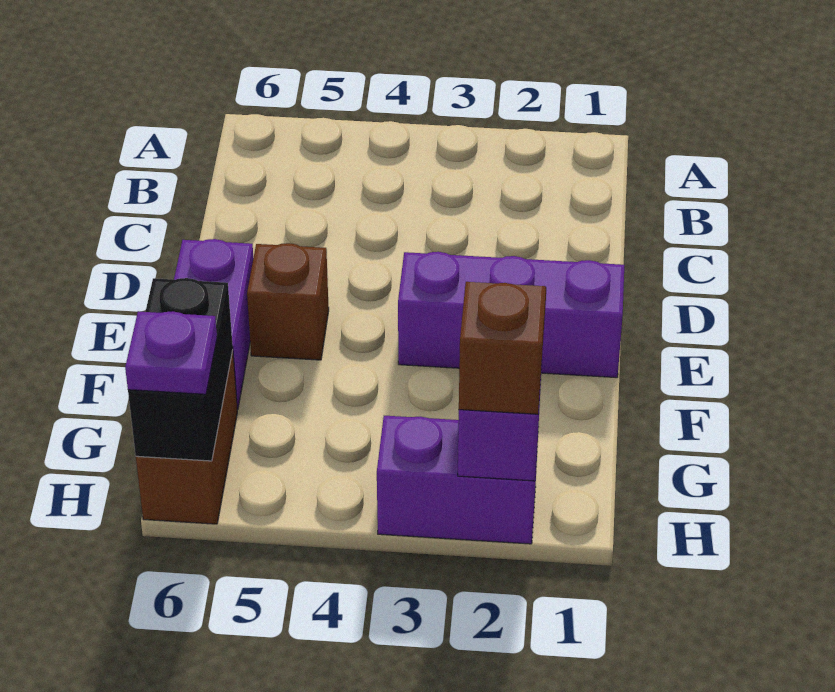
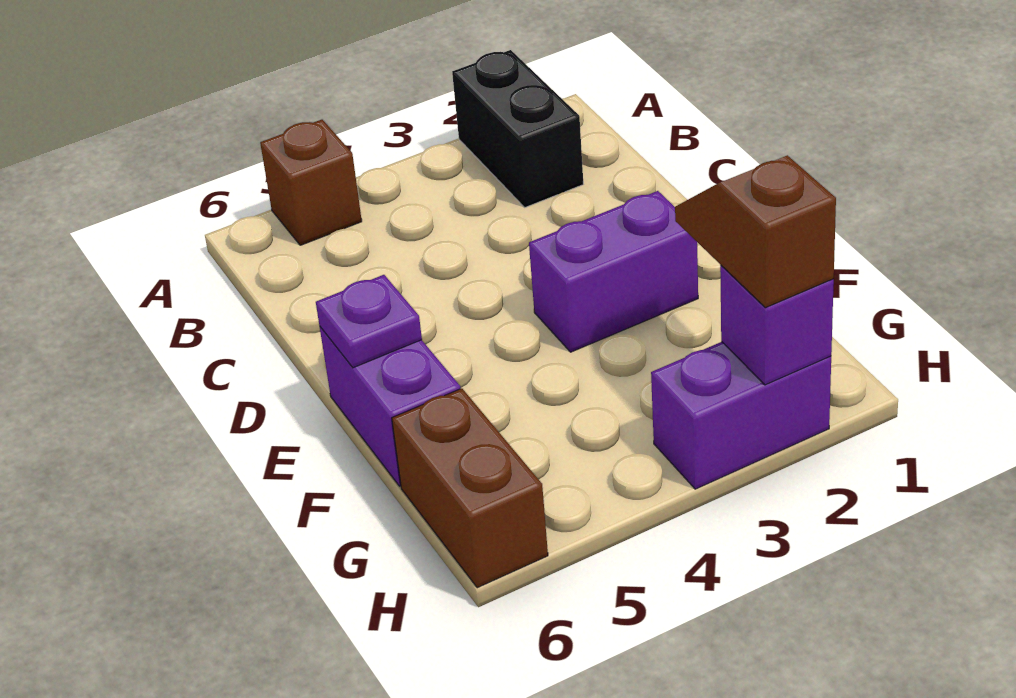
purple brick E1:E3 level 1 -> purple brick E2:E3 level 1
brown brick E5 level 1 -> brown brick A5 level 1
black brick G6:H6 level 2 -> black brick A2:B2 level 1
purple plate H6 level 3 -> purple plate E6 level 2

